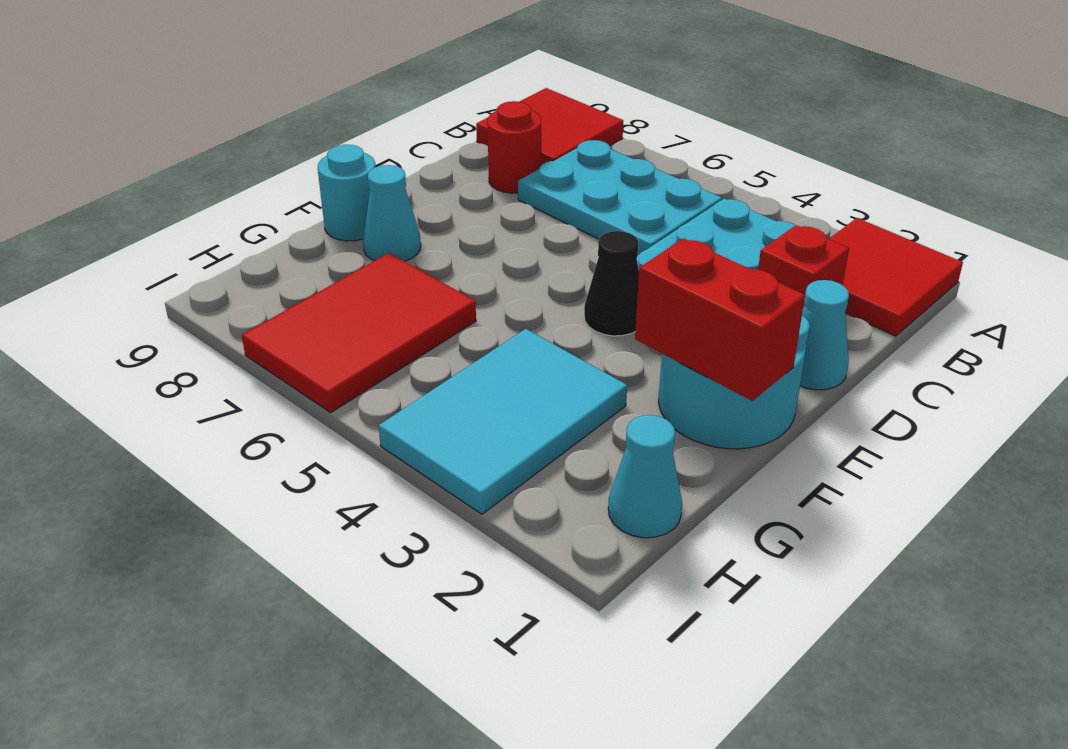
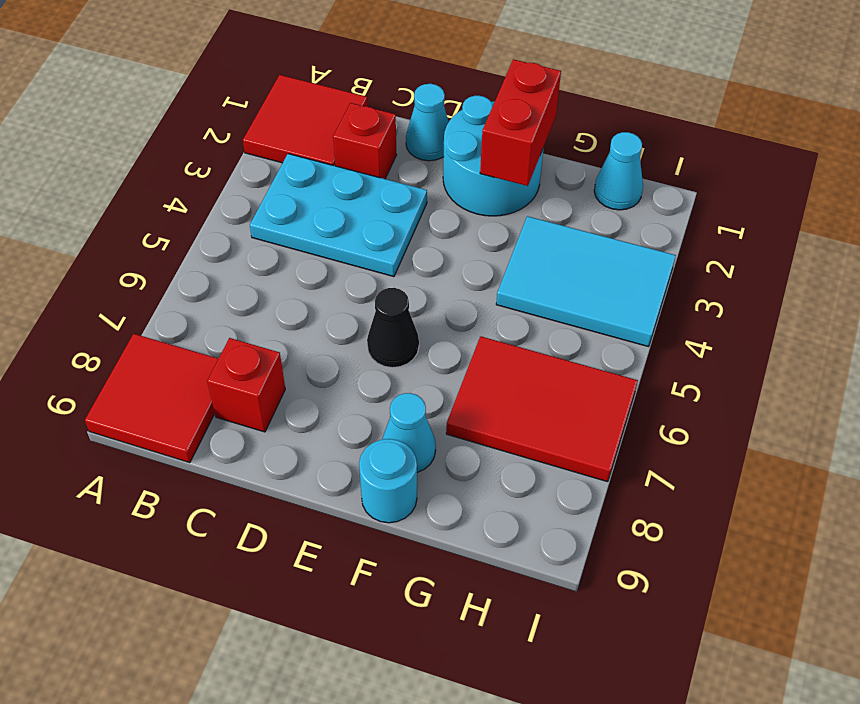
cyan plate B5:C7 level 1 -> none
red round brick C8 level 1 -> red brick C8 level 1
black cone E4 level 1 -> black cone E6 level 1

